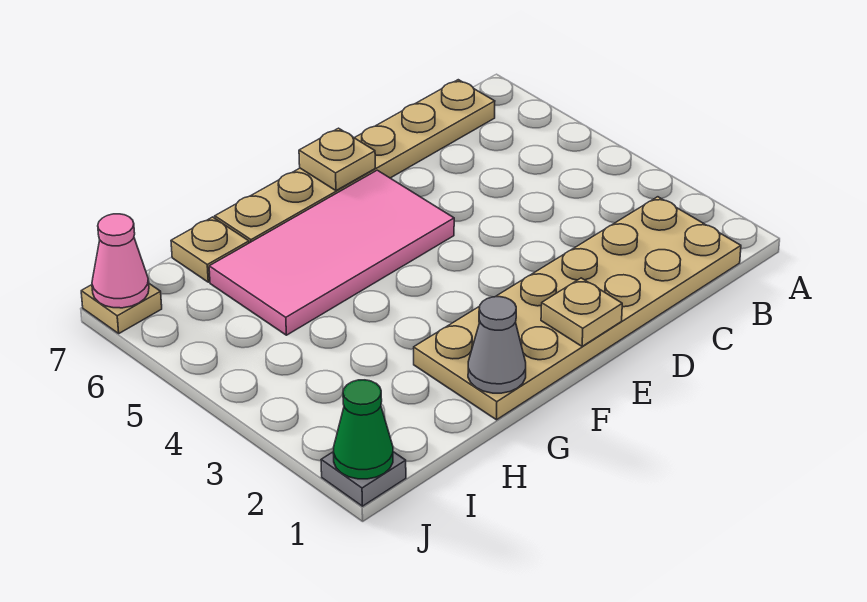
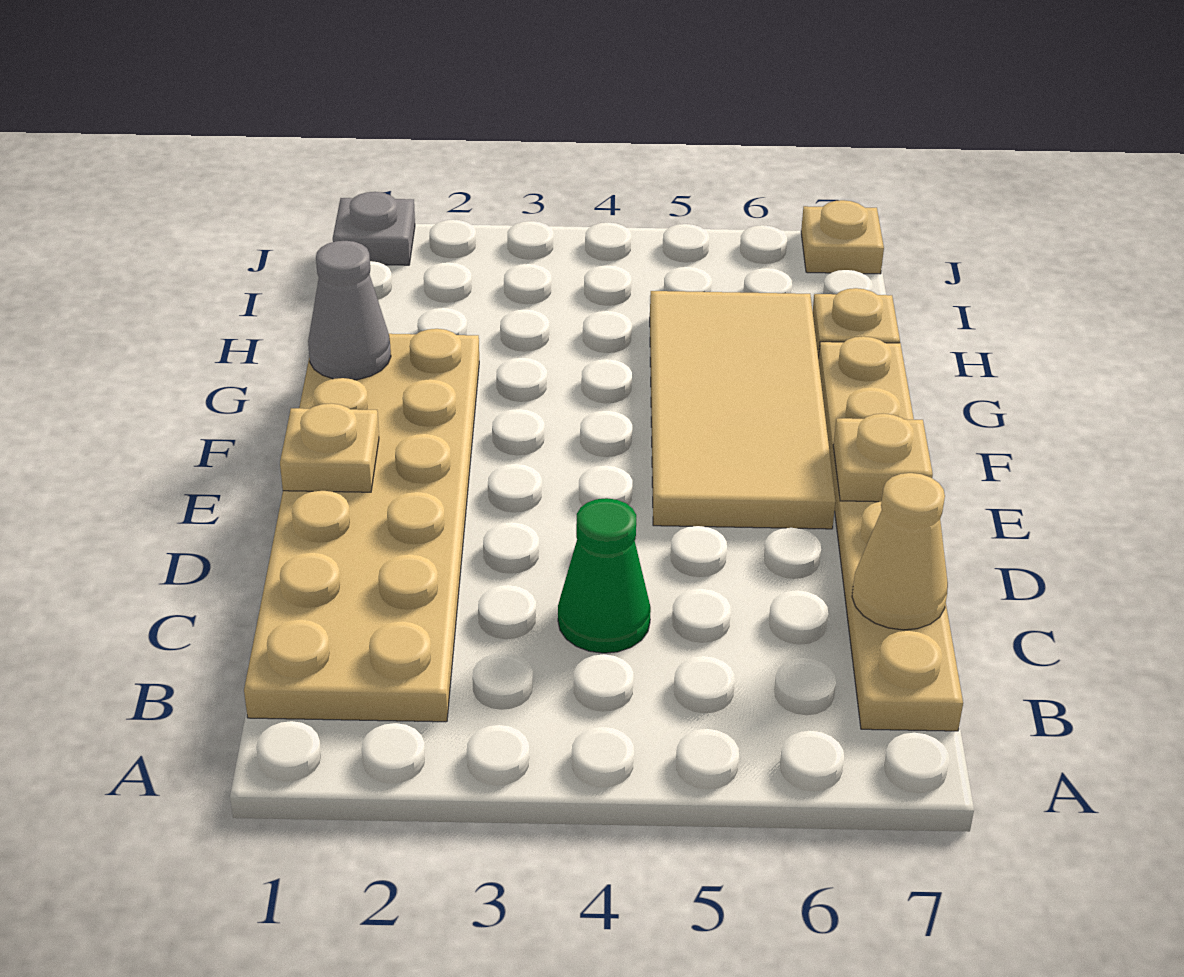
none -> tan cone C7 level 2
pink tile E5:H6 level 1 -> tan tile E5:H6 level 1
green cone J1 level 2 -> green cone C4 level 1
pink cone J7 level 2 -> none

